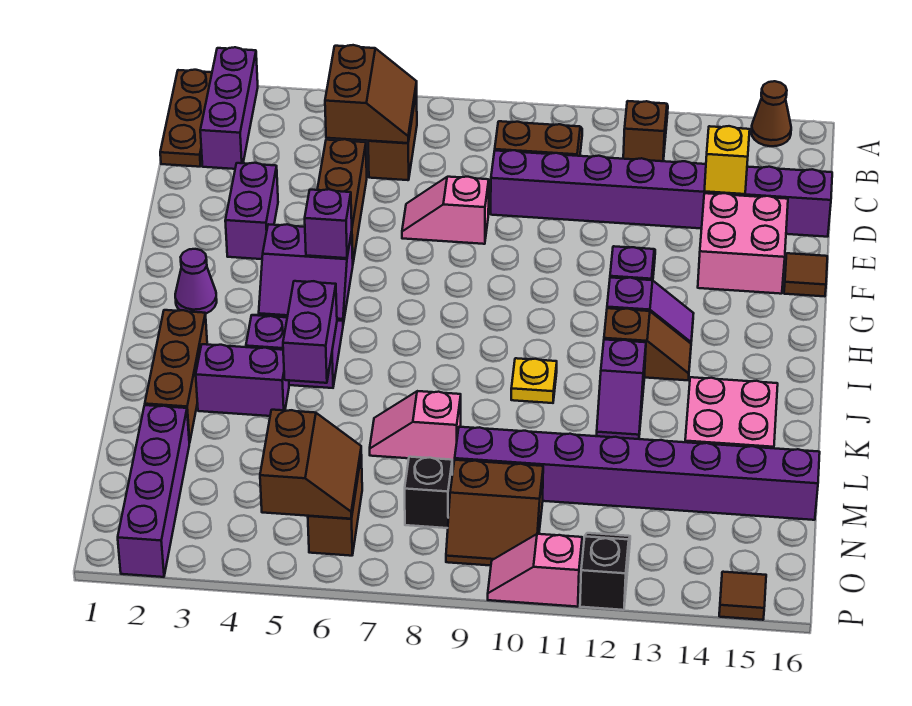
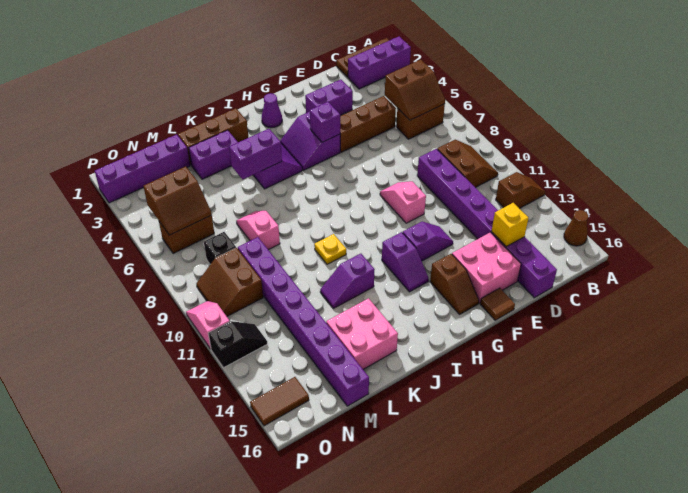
pink slope E7:E8 level 1 top 8 -> pink slope F9:F10 level 1 top 10
brown slope I12:I13 level 1 top 12 -> brown slope G14:G15 level 1 top 14
purple brick K3:K4 level 1 -> purple brick K3:L3 level 1
brown tile P15 level 1 -> brown tile O15:P15 level 1

